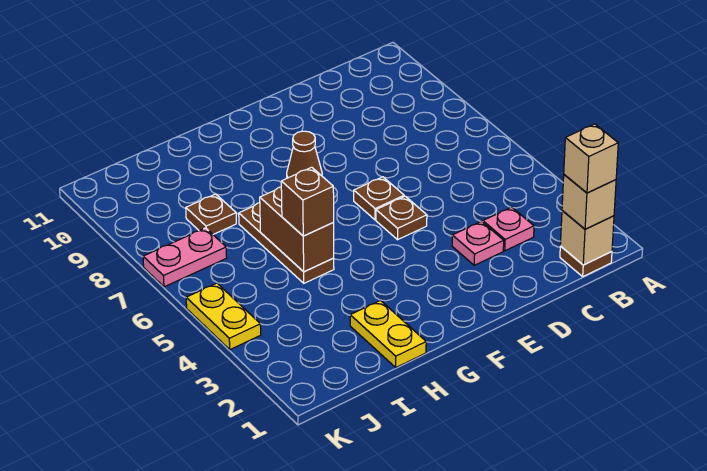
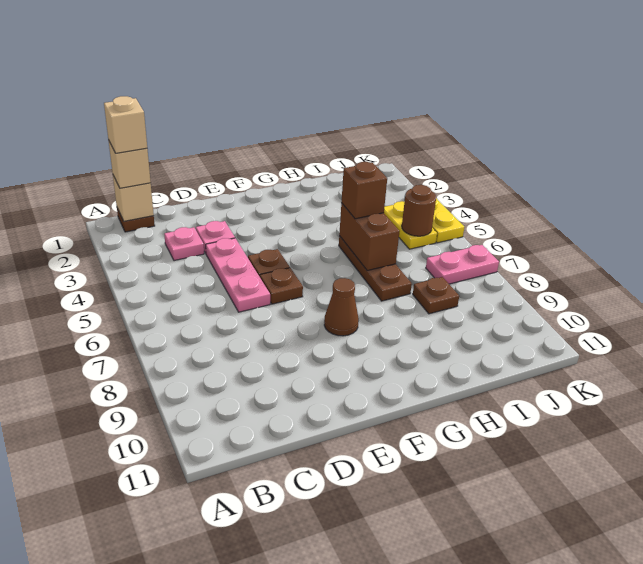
none -> pink plate D4:D6 level 1
yellow plate H1:H2 level 1 -> yellow plate J4:J5 level 1
none -> brown round brick J5 level 2

